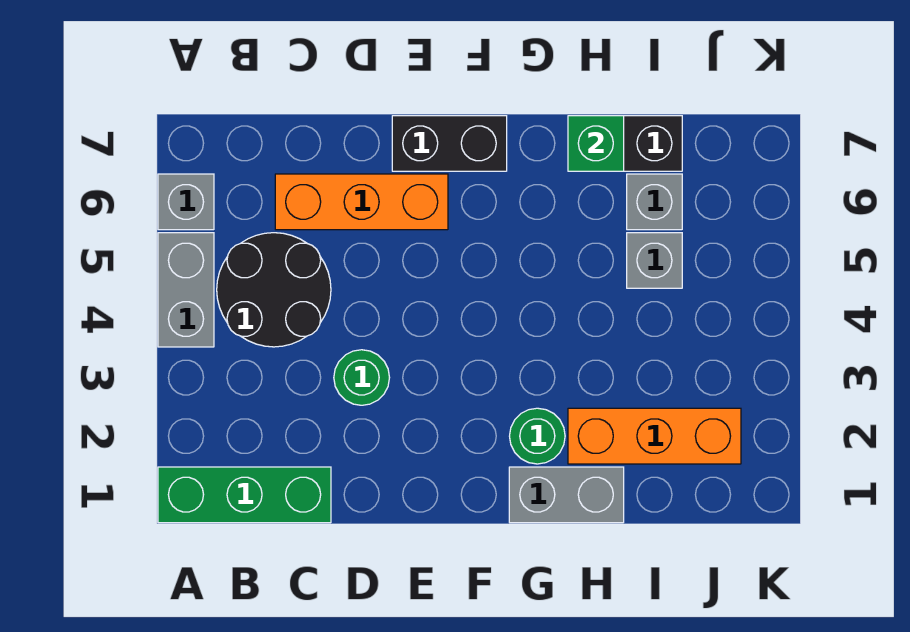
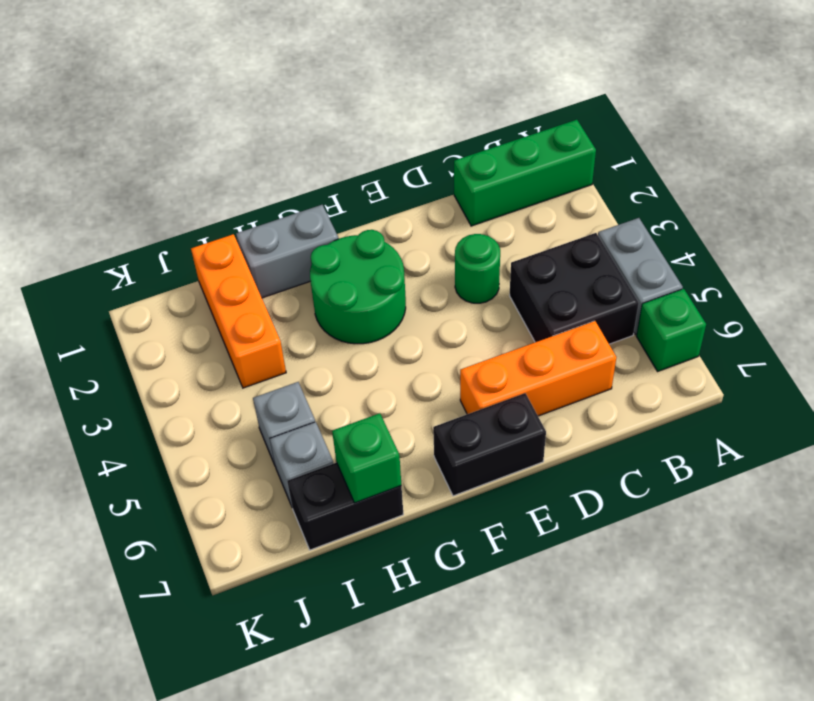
grey brick A6 level 1 -> green brick A6 level 1
black round brick B4:C5 level 1 -> black brick B4:C5 level 1
green round brick G2 level 1 -> green round brick F2:G3 level 1
orange brick H2:J2 level 1 -> orange brick I1:I3 level 1

